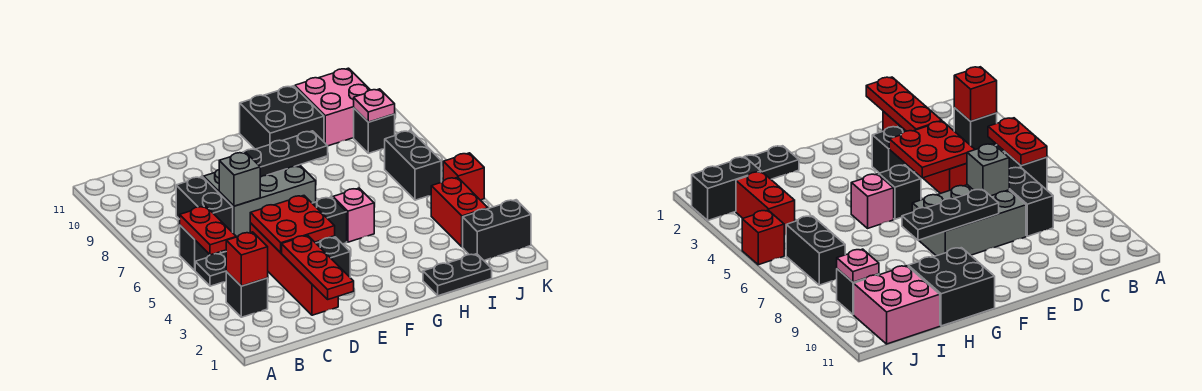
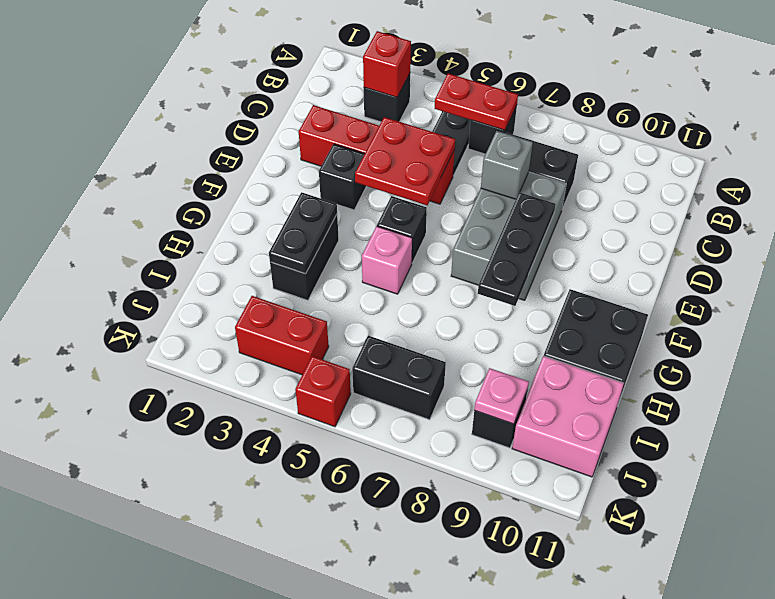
red plate D1:D3 level 2 -> none
black plate H1:I1 level 1 -> black plate G3:H3 level 2
black brick J2:K2 level 1 -> black brick G3:H3 level 1

